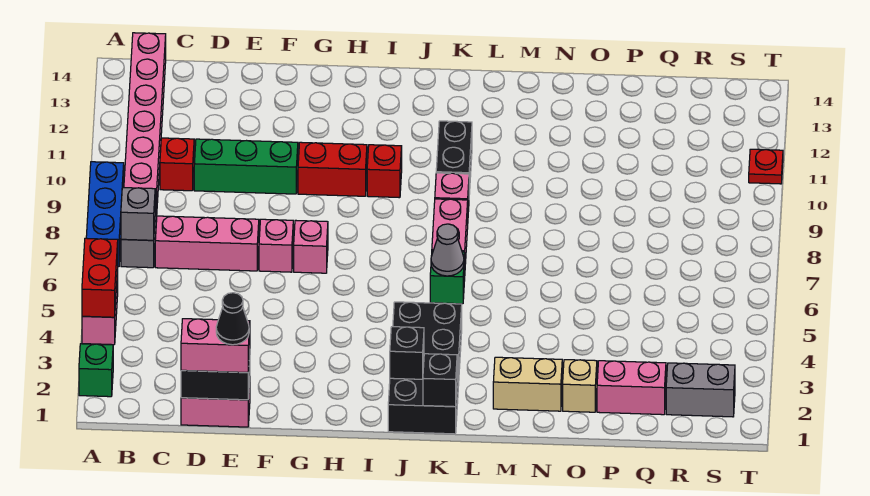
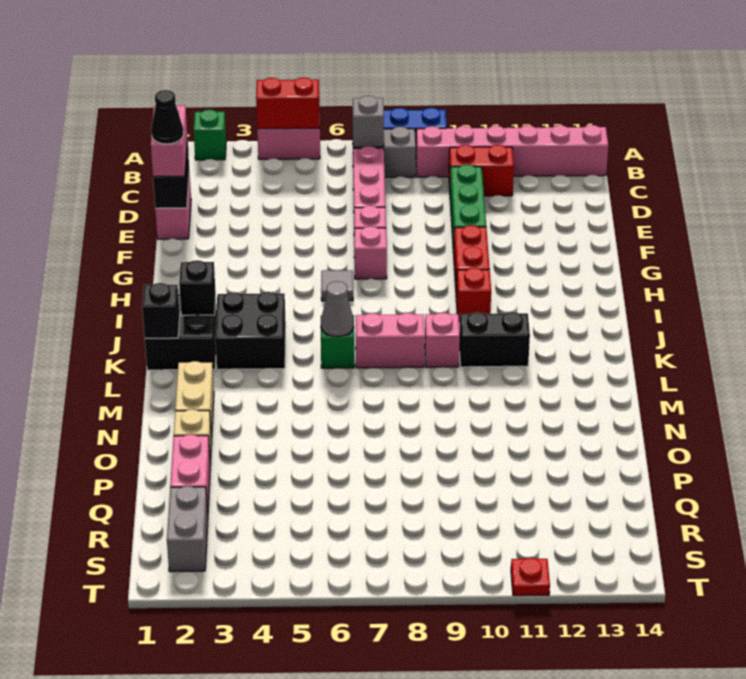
red brick C10 level 1 -> red brick C10:C11 level 1
none -> grey tile H6 level 1

